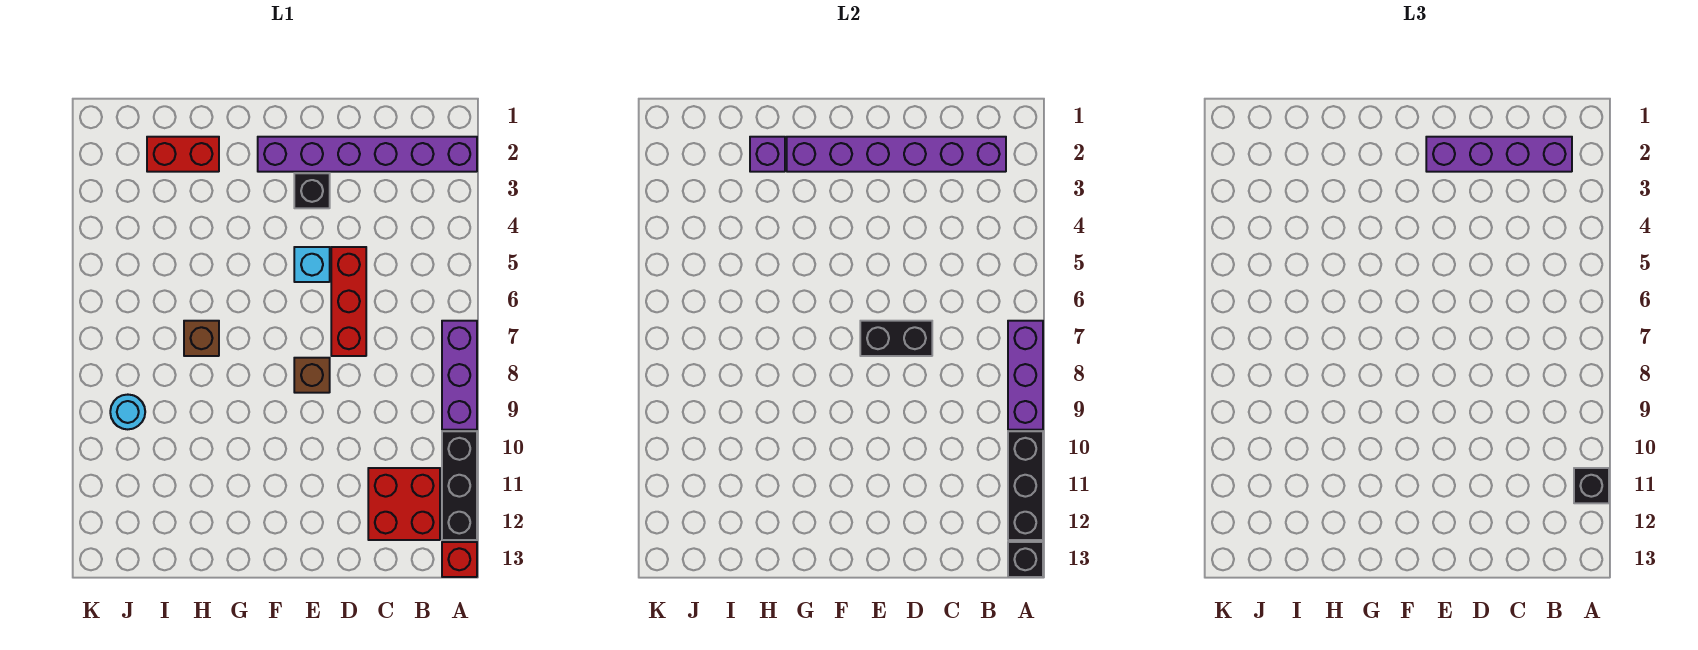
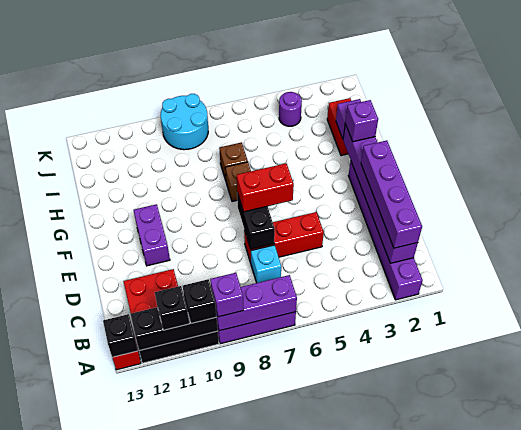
none -> purple brick A9 level 3
black brick E3 level 1 -> black brick A10 level 3
cyan brick E5 level 1 -> cyan brick C7 level 1
none -> red brick E6:E7 level 3
brown brick E8 level 1 -> brown brick G7 level 1
none -> purple brick E11:F11 level 1
none -> purple brick G2 level 3
none -> purple round brick J4 level 1
cyan round brick J9 level 1 -> cyan round brick J8:K9 level 1

